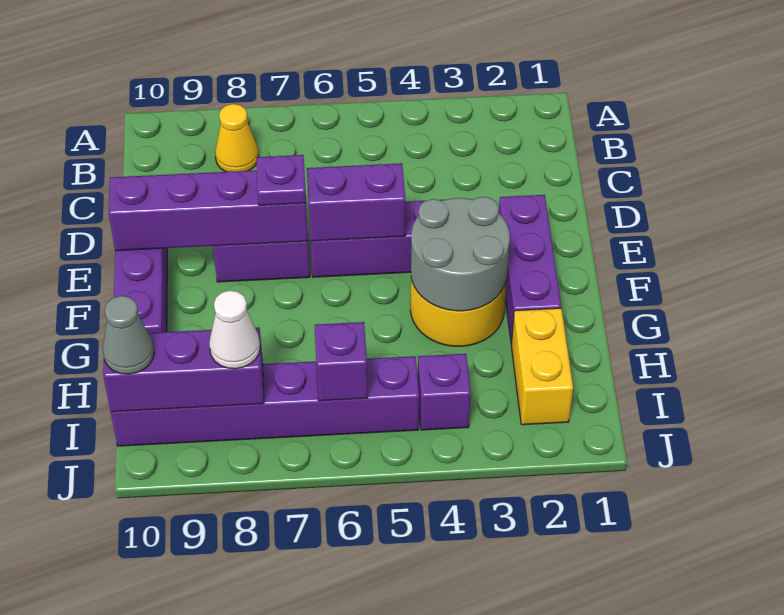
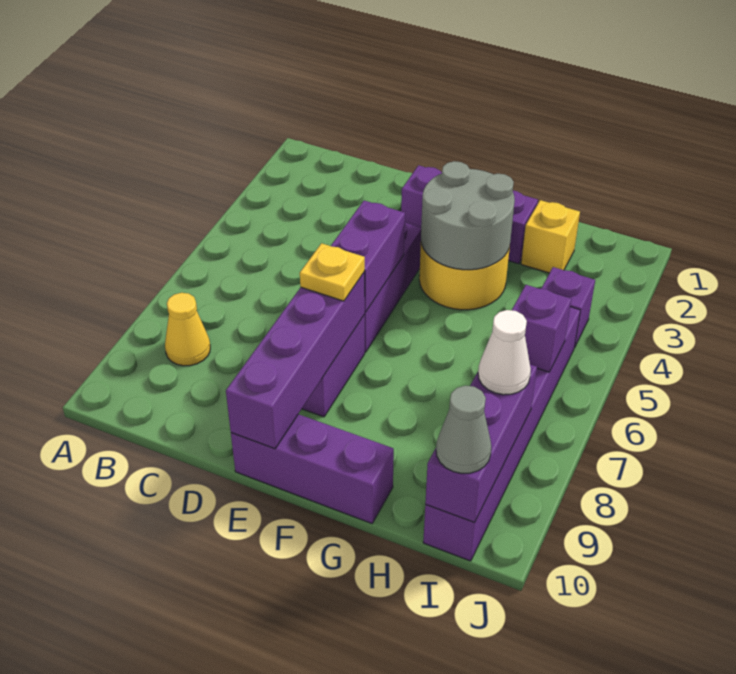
purple plate E7 level 3 -> yellow plate E7 level 3
yellow brick H2:I2 level 1 -> yellow brick H2 level 1

